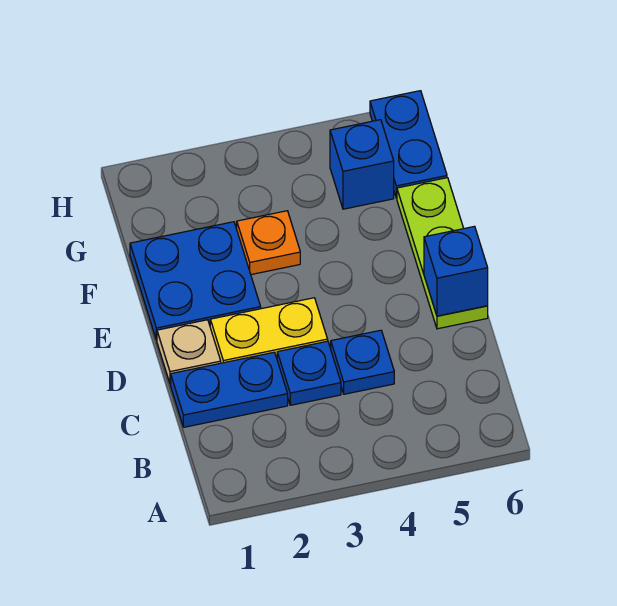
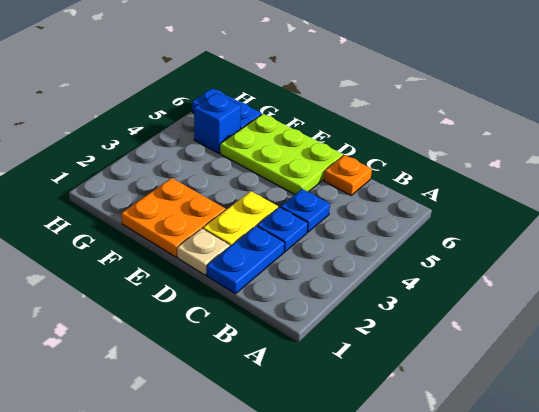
lime plate D6:F6 level 1 -> lime plate D5:F6 level 1
blue brick D6 level 2 -> none
blue plate E1:F2 level 1 -> orange plate E1:F2 level 1
orange plate F3 level 1 -> orange plate C6 level 1

